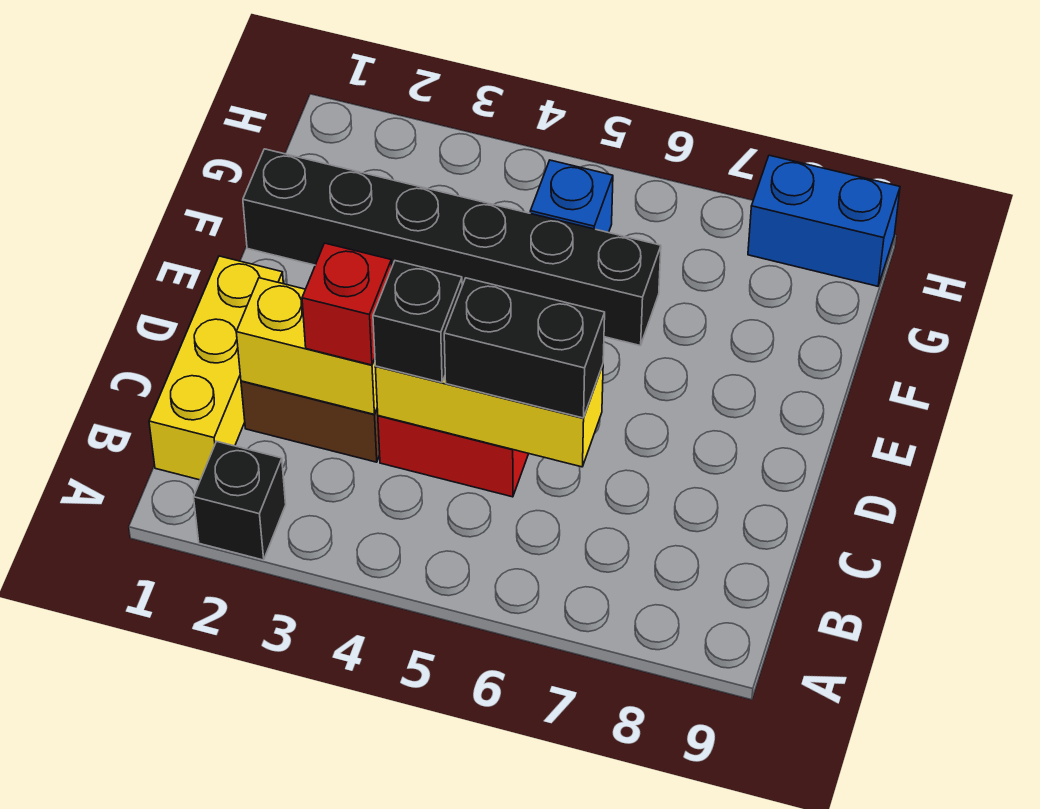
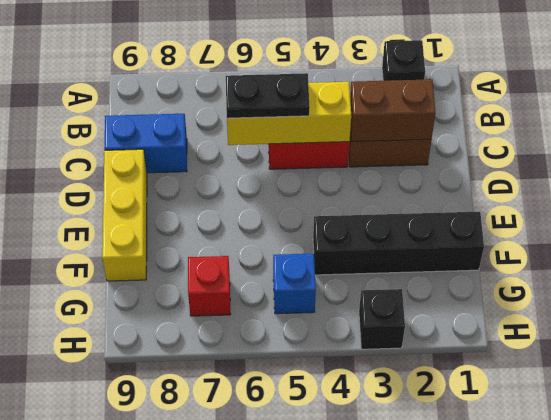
yellow brick B1:D1 level 1 -> yellow brick D9:F9 level 1
yellow brick C2:C3 level 2 -> brown brick C2:C3 level 2
red brick C3 level 3 -> red brick G7 level 1
black brick C4 level 3 -> black brick H3 level 1
black brick C5:C6 level 3 -> black plate C5:C6 level 3
black brick F1:F6 level 1 -> black brick F1:F4 level 1
blue brick H8:H9 level 1 -> blue brick C8:C9 level 1

